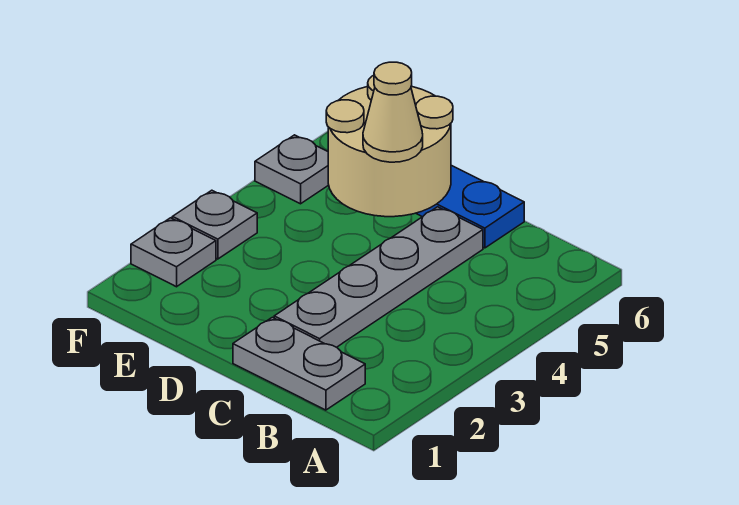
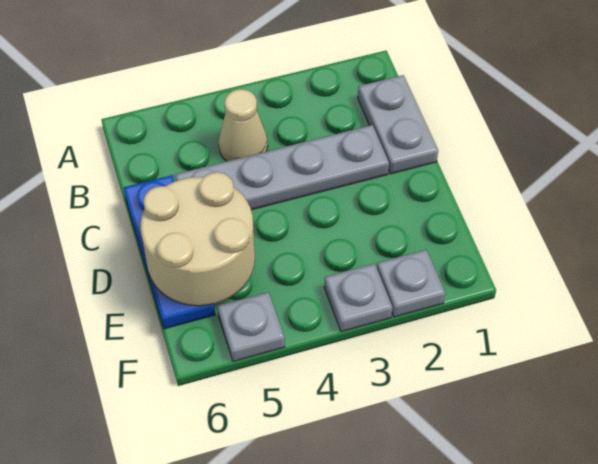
tan cone D5 level 3 -> tan cone B4 level 1

